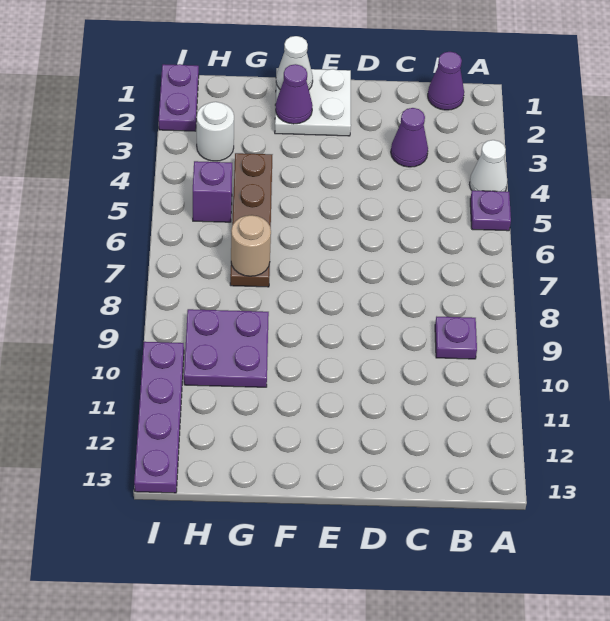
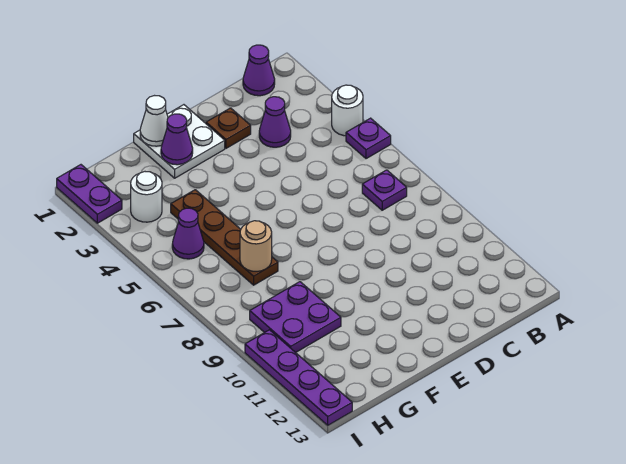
white cone A4 level 1 -> white round brick A4 level 1
purple plate B9 level 1 -> purple plate B7 level 1
none -> brown plate D2 level 1
purple brick H5 level 1 -> purple cone H5 level 1

